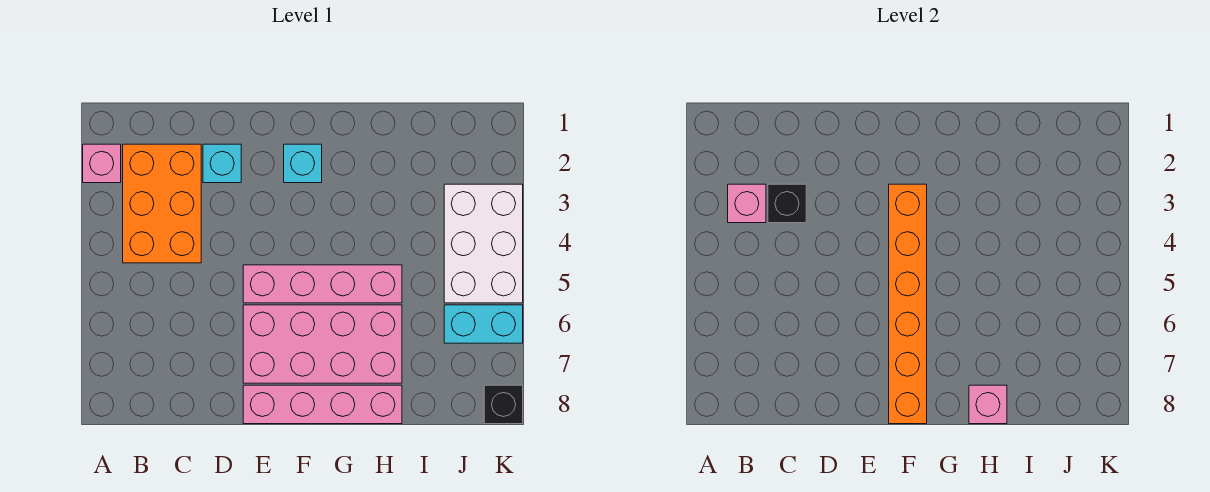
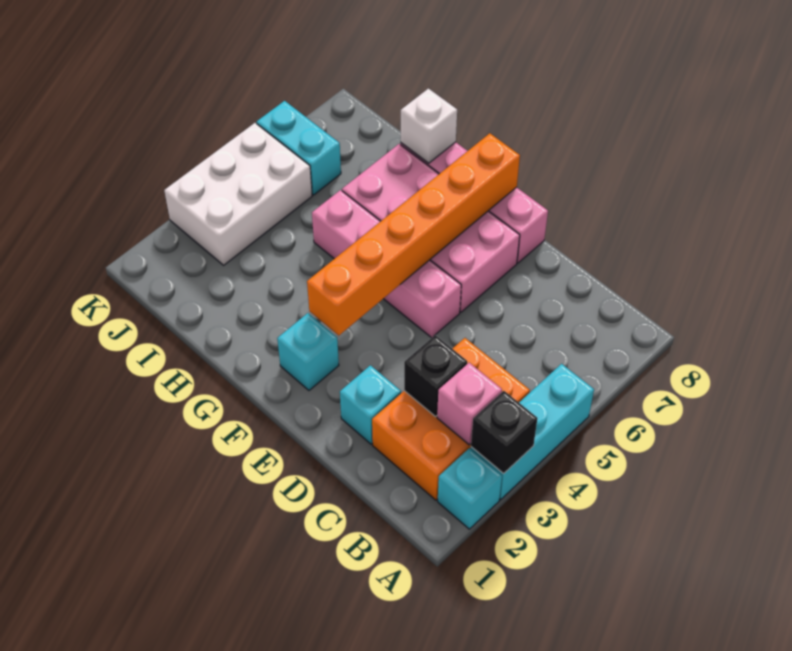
pink brick A2 level 1 -> cyan brick A2 level 1
none -> cyan brick A3:A5 level 1
pink brick H8 level 2 -> white brick H8 level 2
black brick K8 level 1 -> black brick A3 level 2

